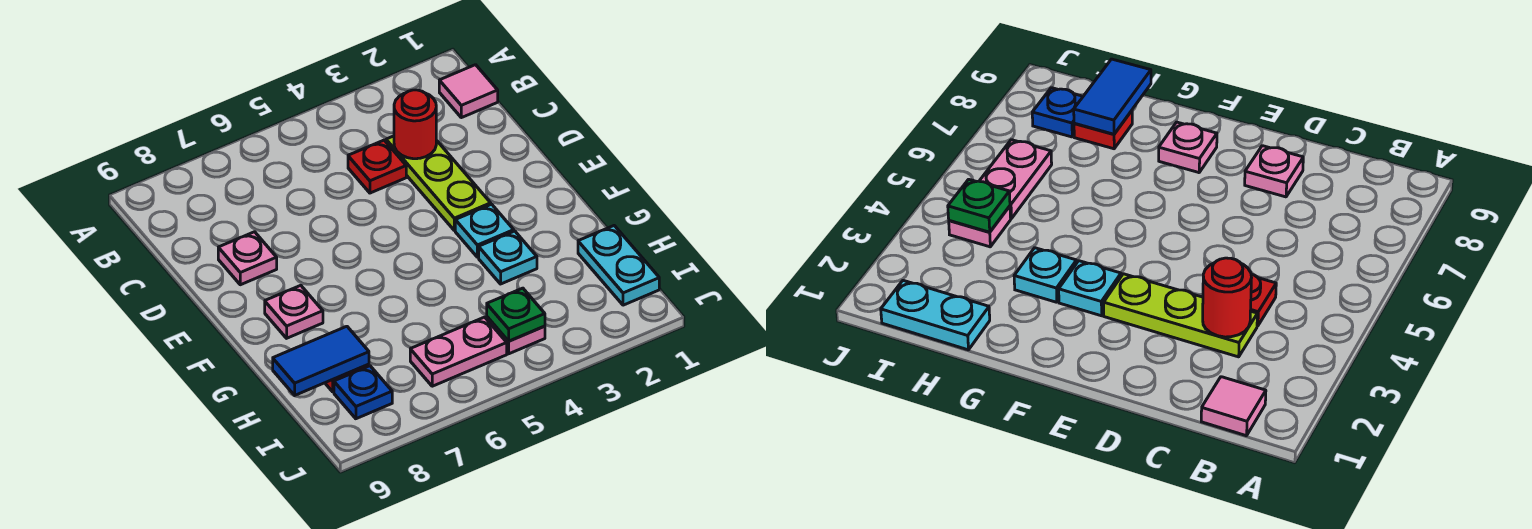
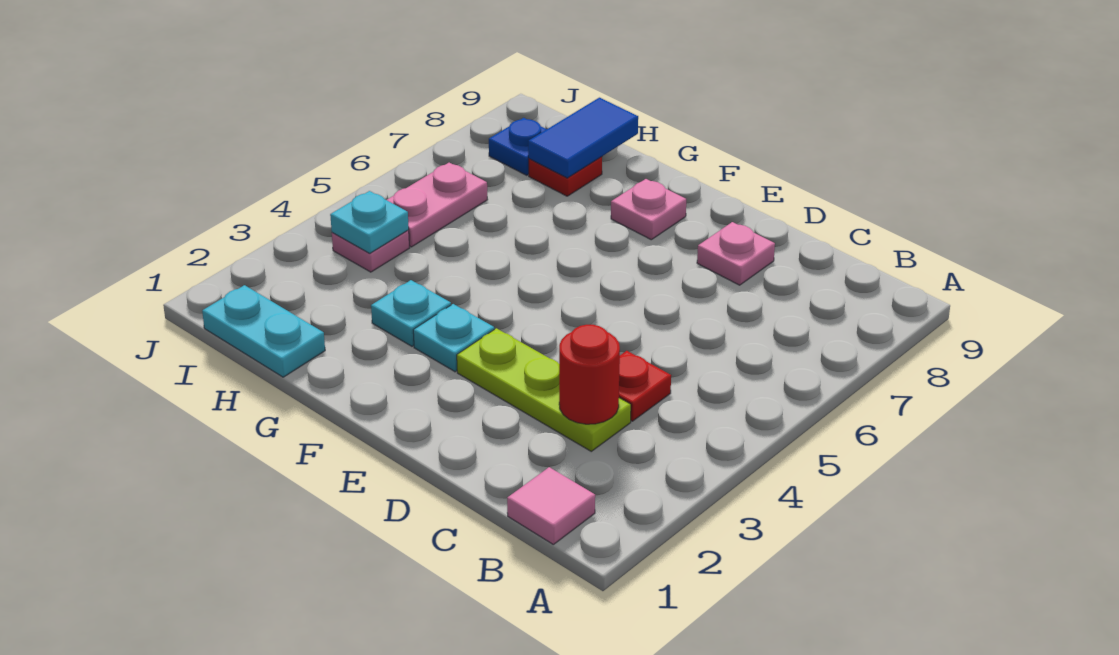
green plate I4 level 2 -> cyan plate I4 level 2

